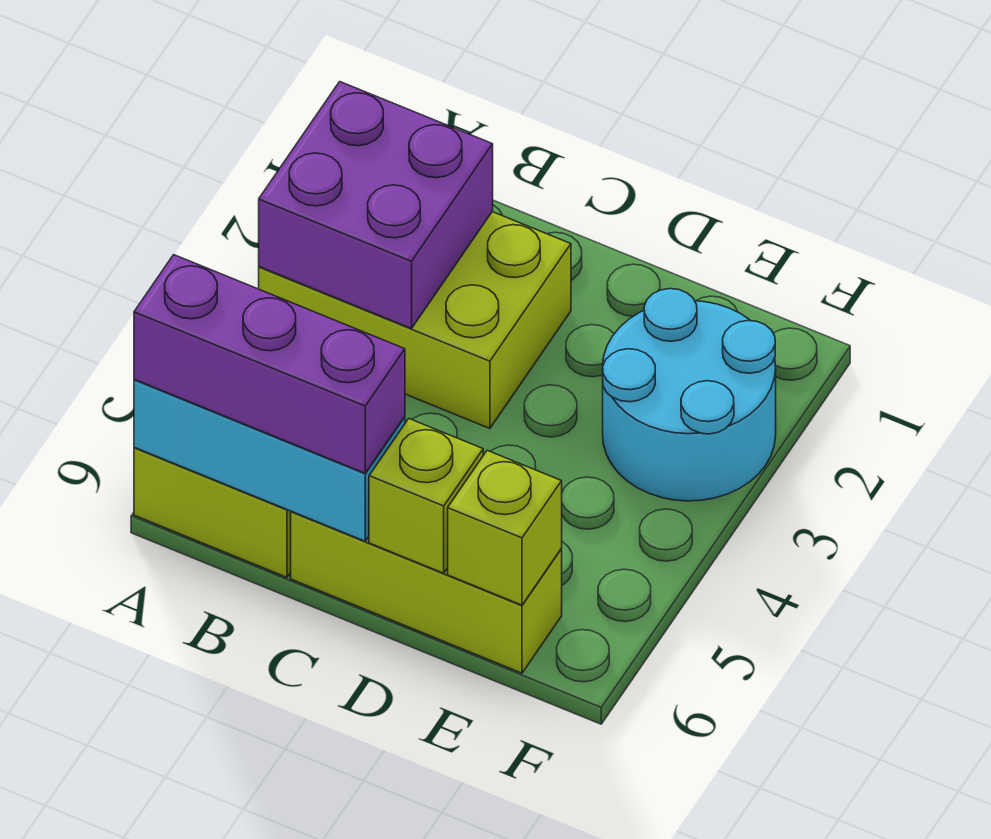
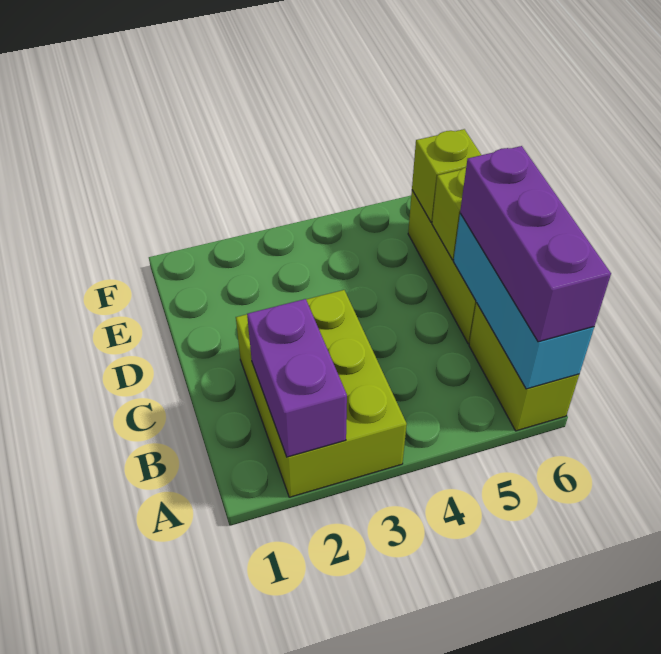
purple brick A2:B3 level 2 -> purple brick A2:B2 level 2
cyan round brick E2:F3 level 1 -> none

